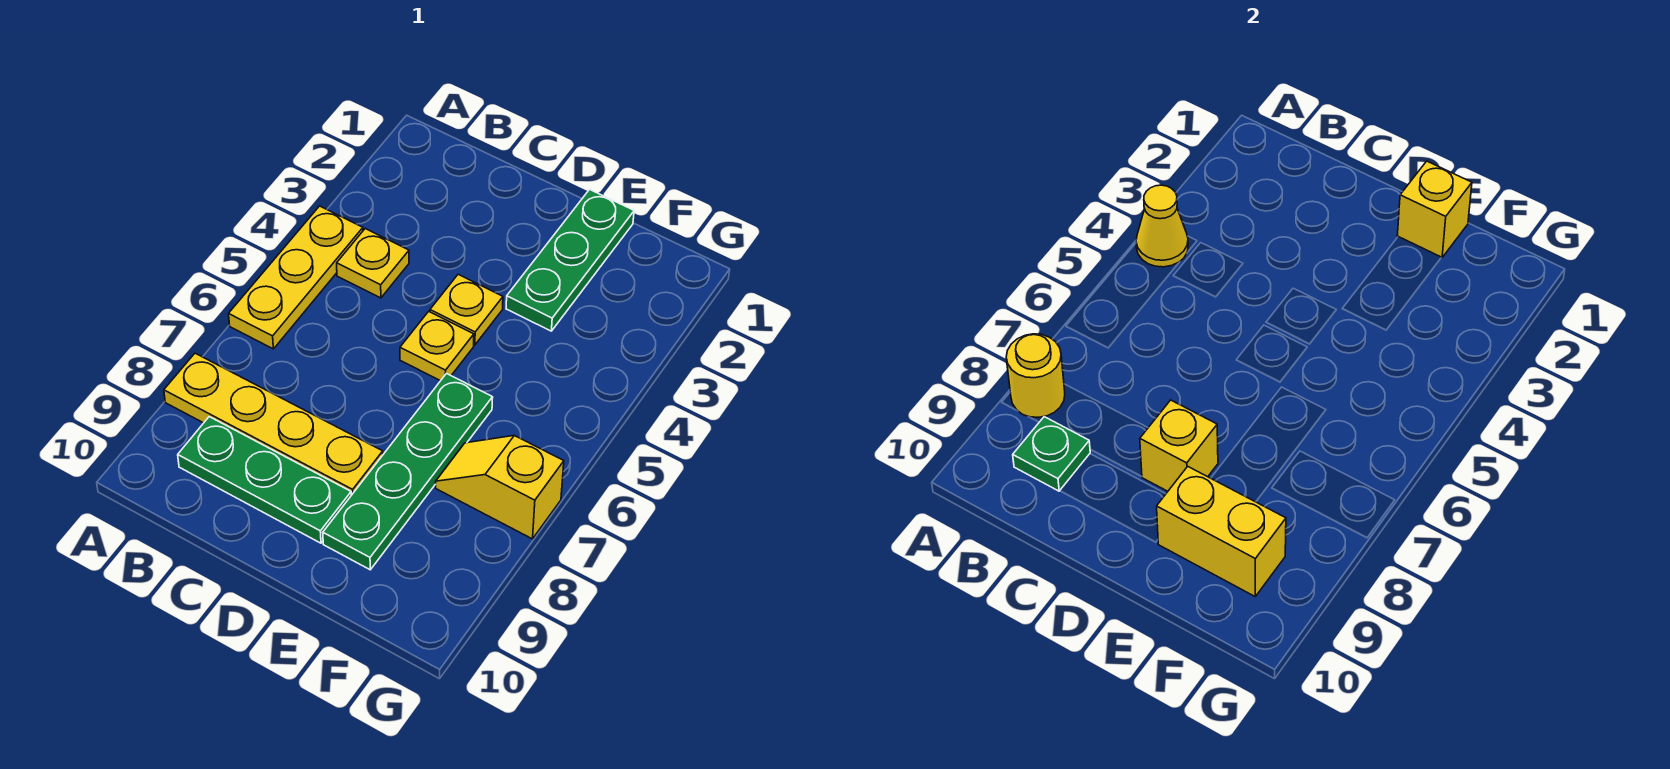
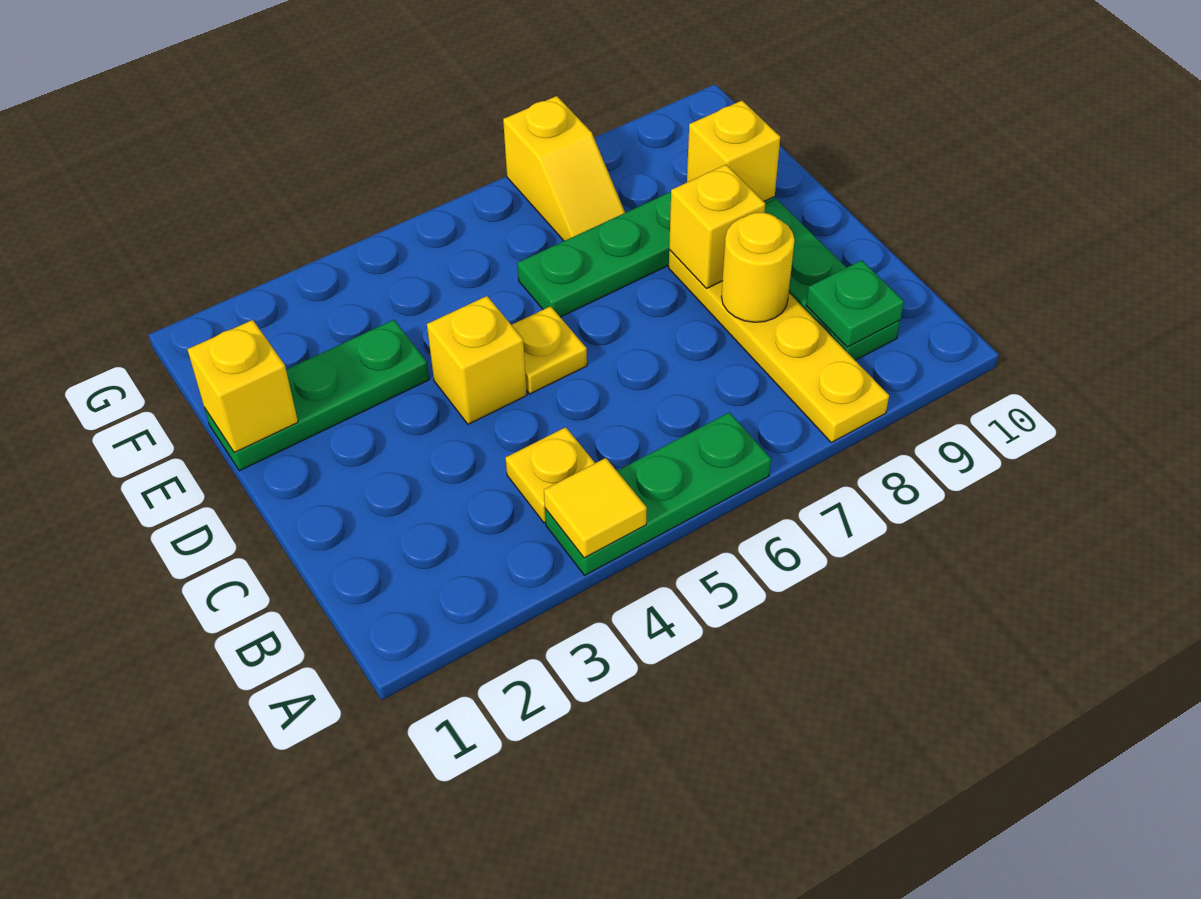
yellow plate A4:A6 level 1 -> green plate A4:A6 level 1
yellow cone A4 level 2 -> yellow tile A4 level 2
yellow round brick A8 level 2 -> yellow round brick C8 level 2
yellow plate D4 level 1 -> yellow brick D4 level 1
yellow brick E9:F9 level 2 -> yellow brick E9 level 2

